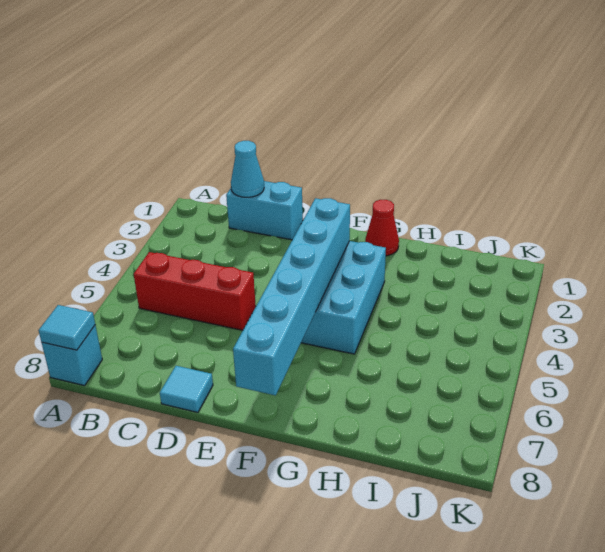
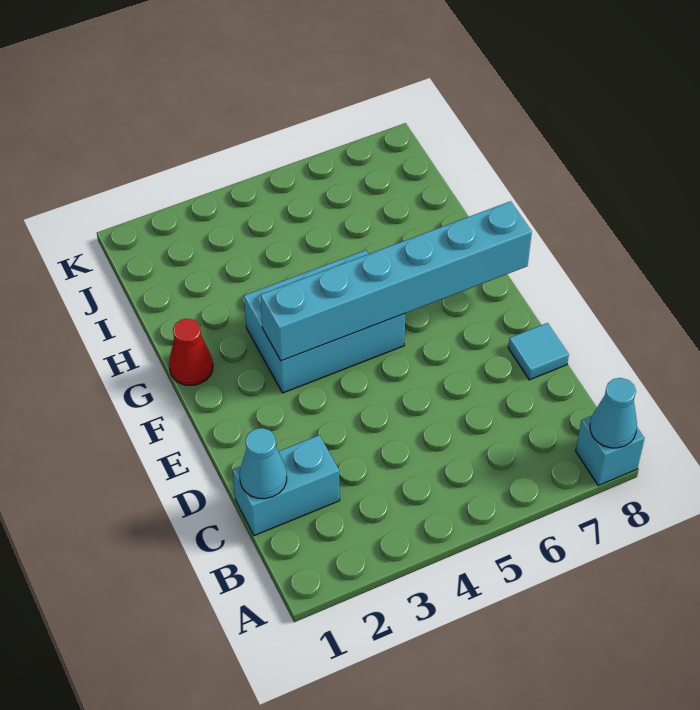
cyan tile A8 level 2 -> cyan cone A8 level 2
red brick B5:D5 level 1 -> none
cyan brick C1:D1 level 1 -> cyan brick C1:C2 level 1

